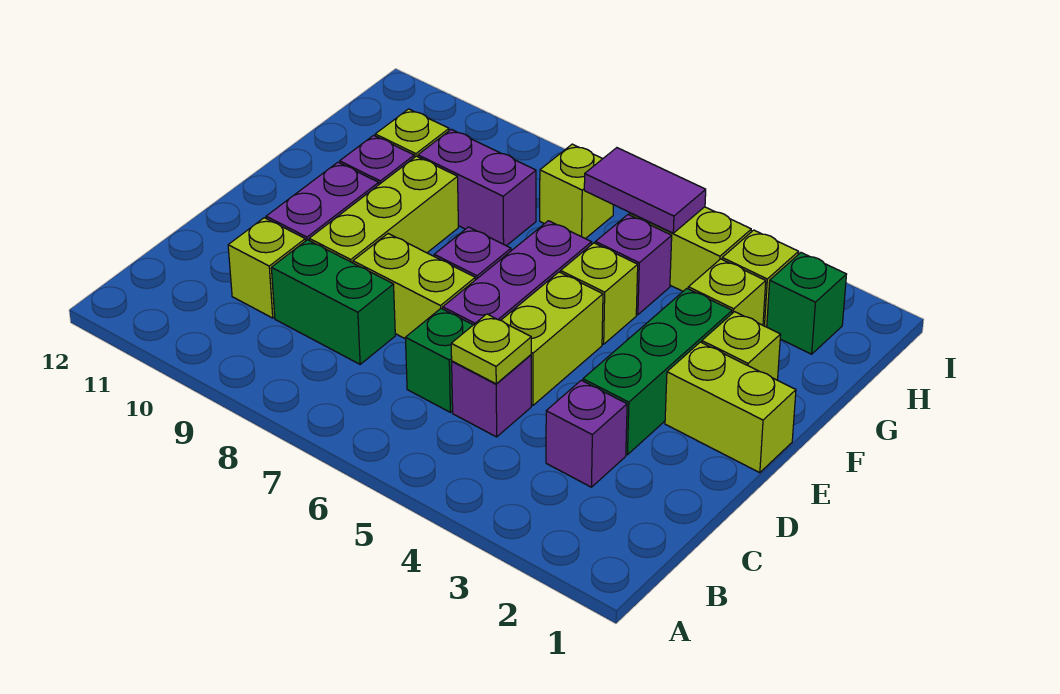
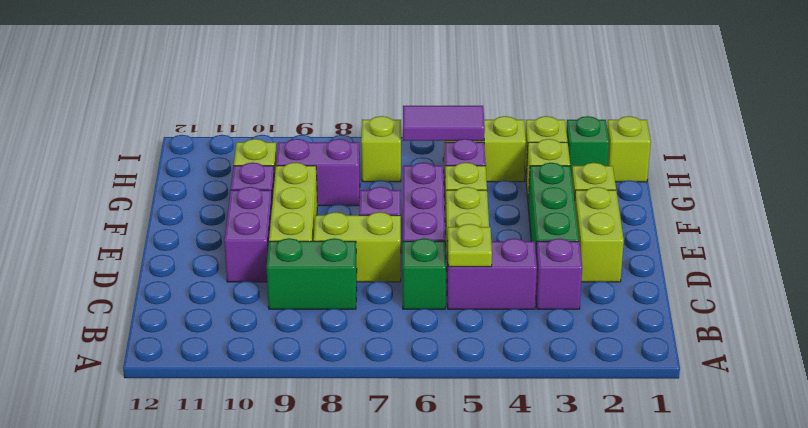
purple brick C5 level 1 -> purple brick C4:C5 level 1
lime brick C10 level 1 -> lime brick H1 level 1
lime brick E1:E2 level 1 -> lime brick D2:E2 level 1

